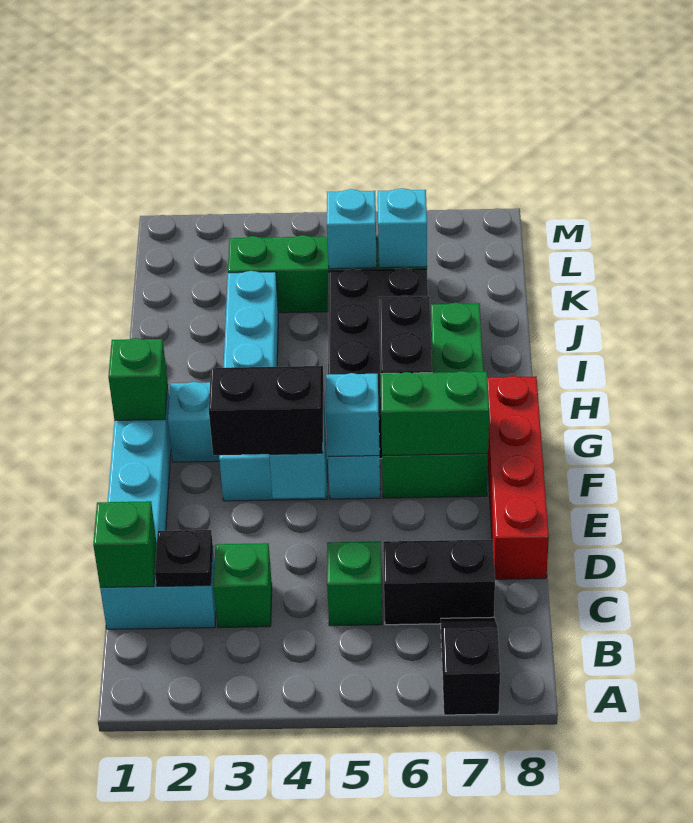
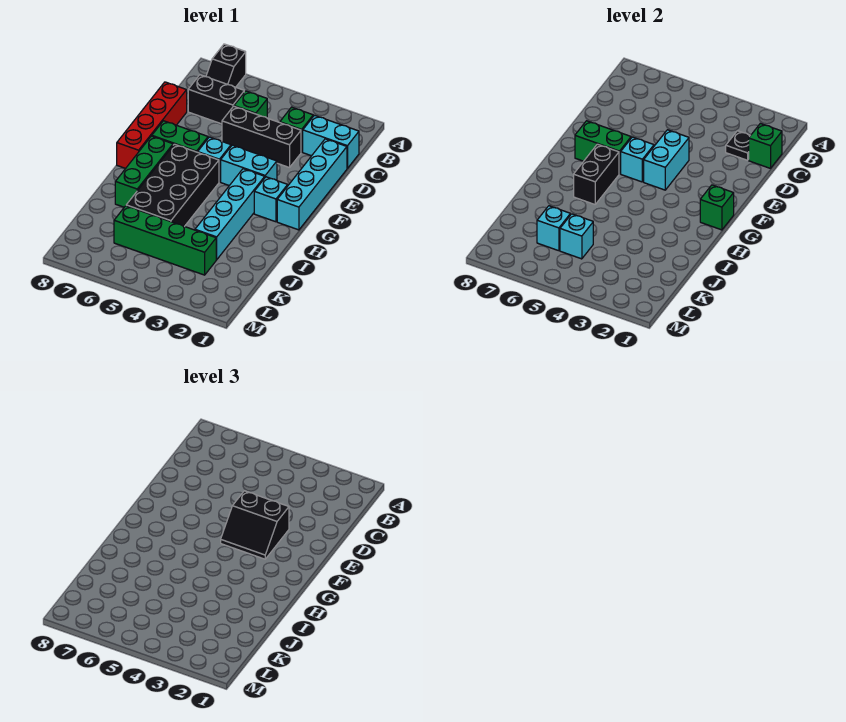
none -> black brick D3:D5 level 1

